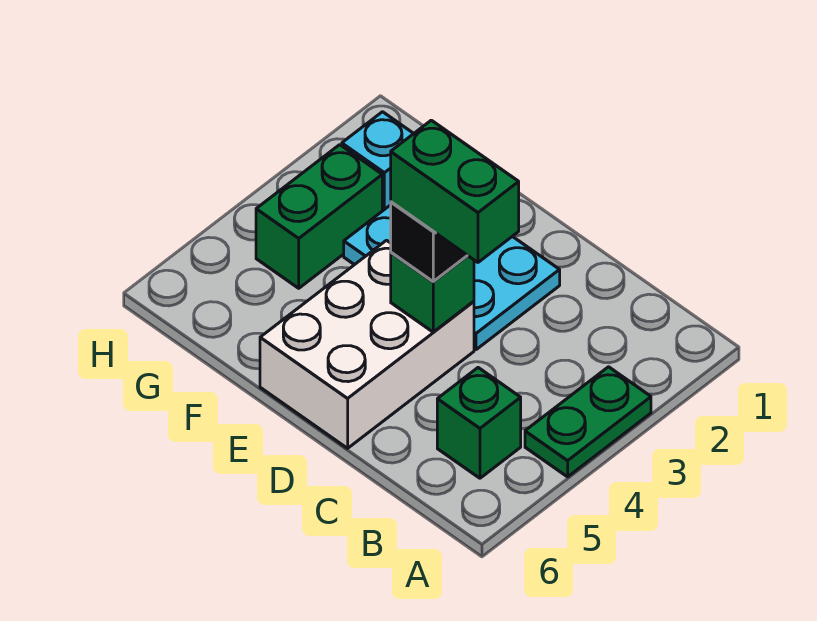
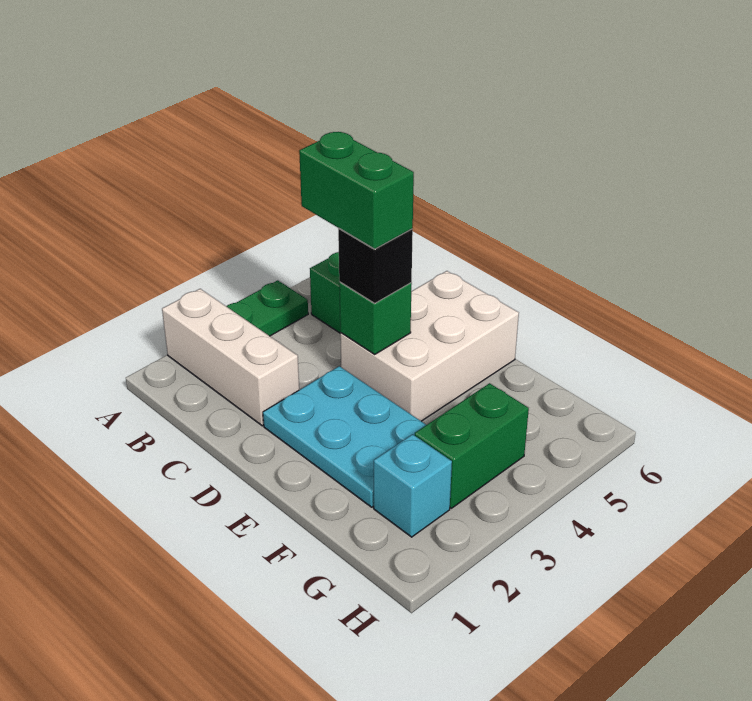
none -> white brick A2:C2 level 1

